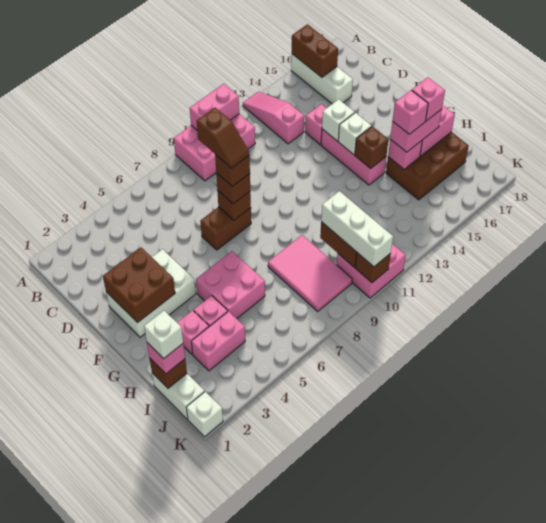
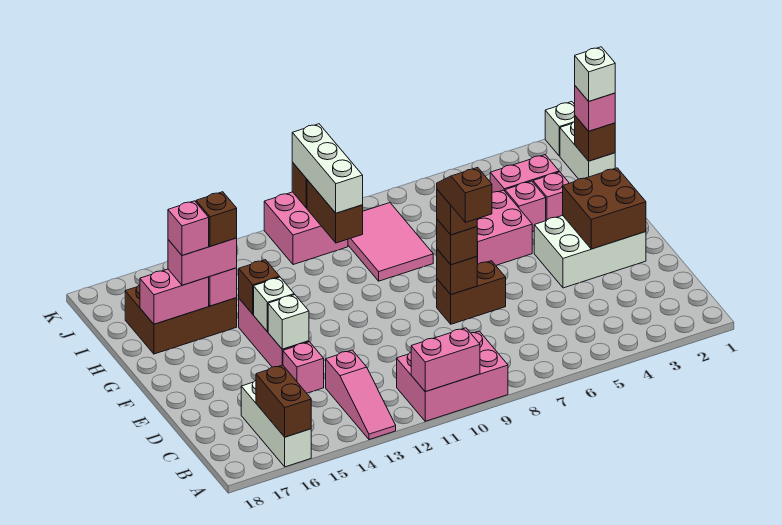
pink brick H15 level 4 -> brown brick H15 level 4

